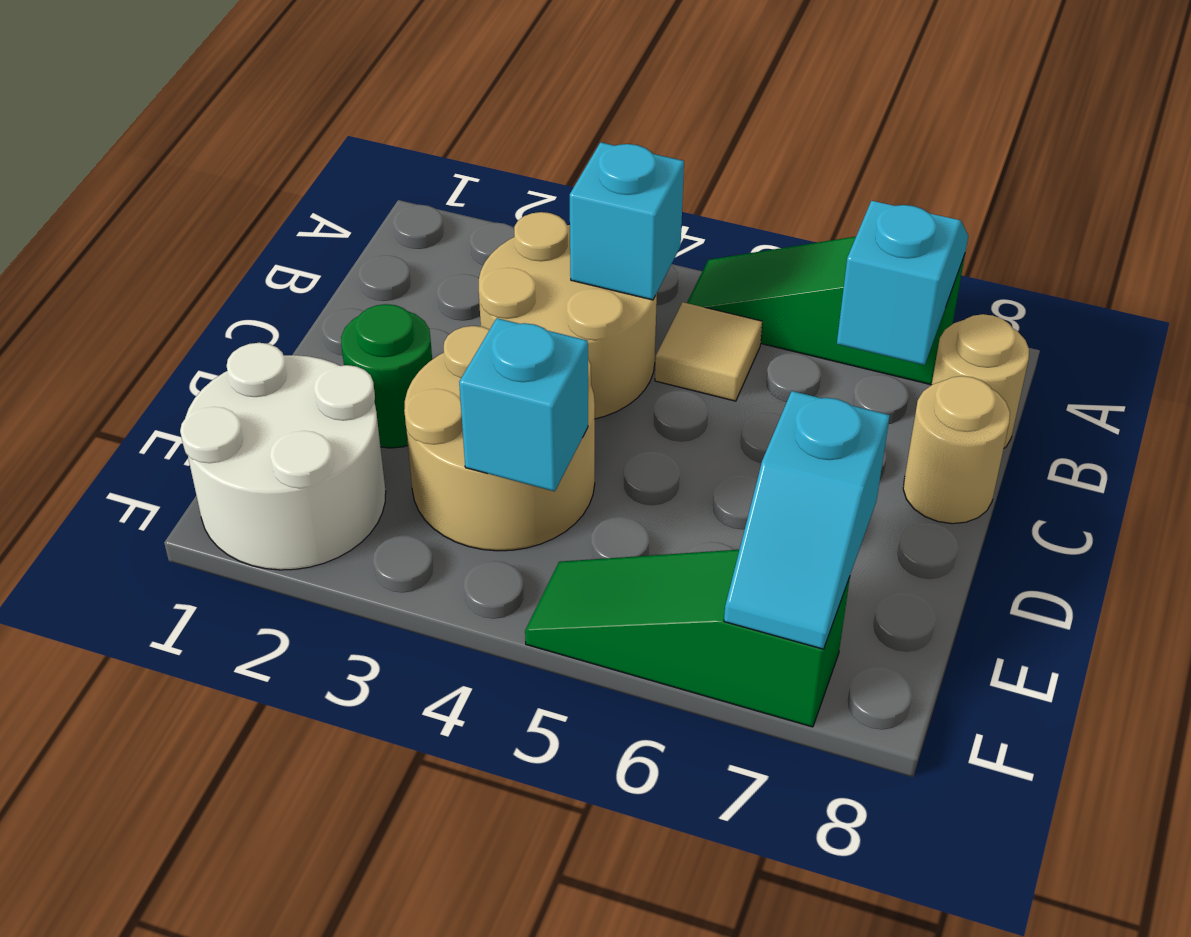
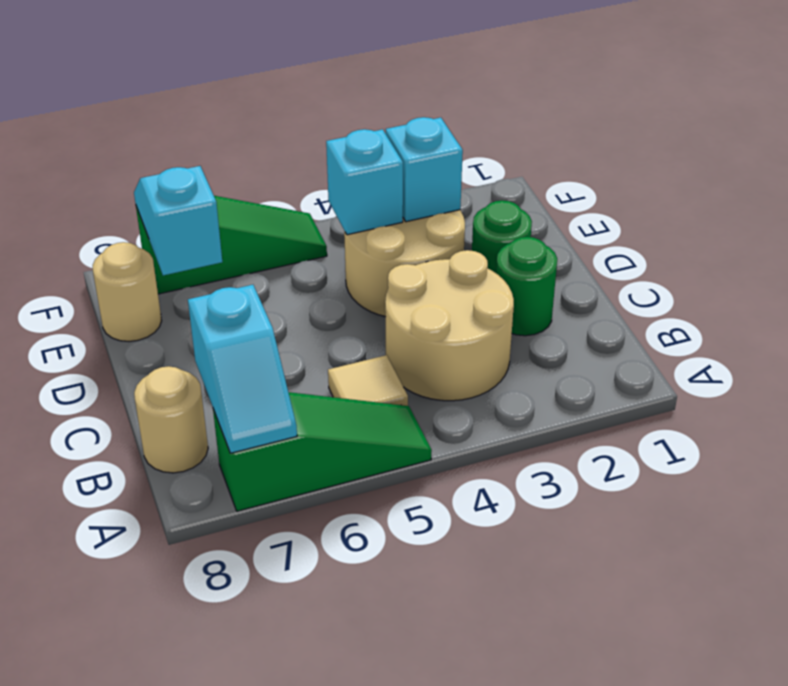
cyan brick B4 level 2 -> cyan brick E3 level 2
none -> green round brick C2 level 1
tan round brick C8 level 1 -> tan round brick E8 level 1
white round brick E1:F2 level 1 -> none

